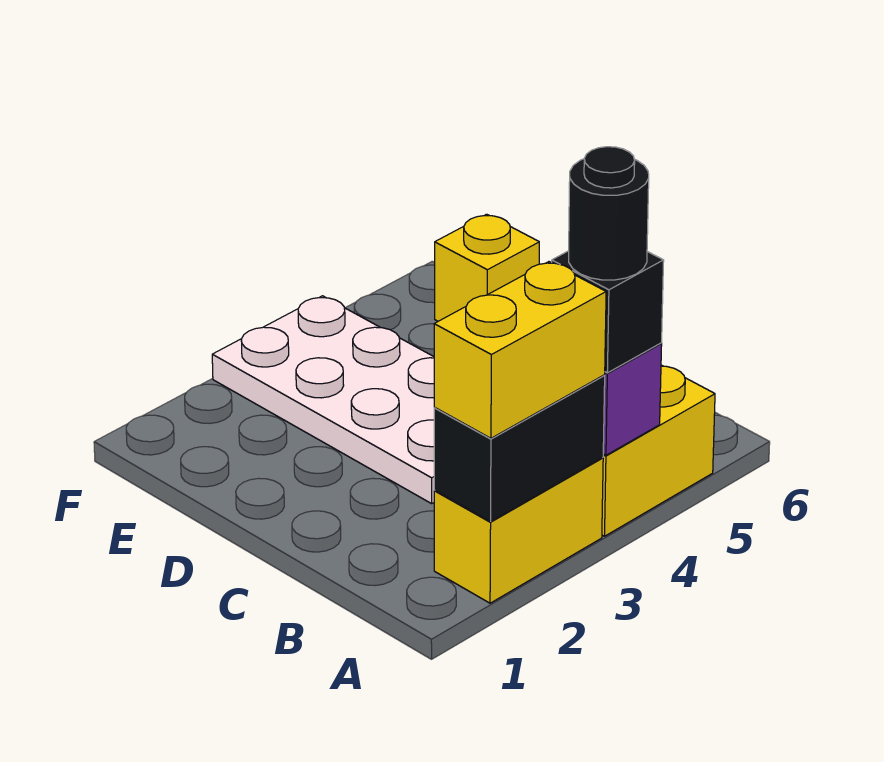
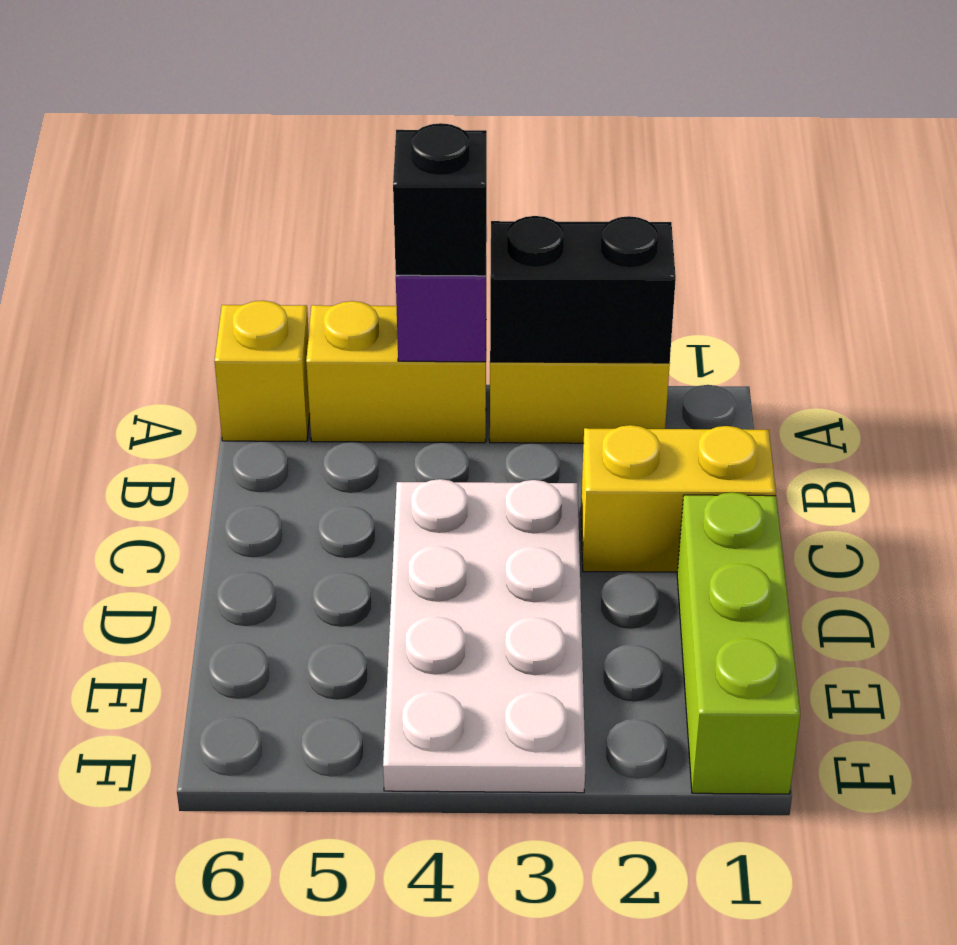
yellow brick A2:A3 level 3 -> yellow brick C1:C2 level 1
black round brick A4 level 4 -> none
none -> lime brick D1:F1 level 1
yellow brick E6 level 1 -> yellow brick A6 level 1

